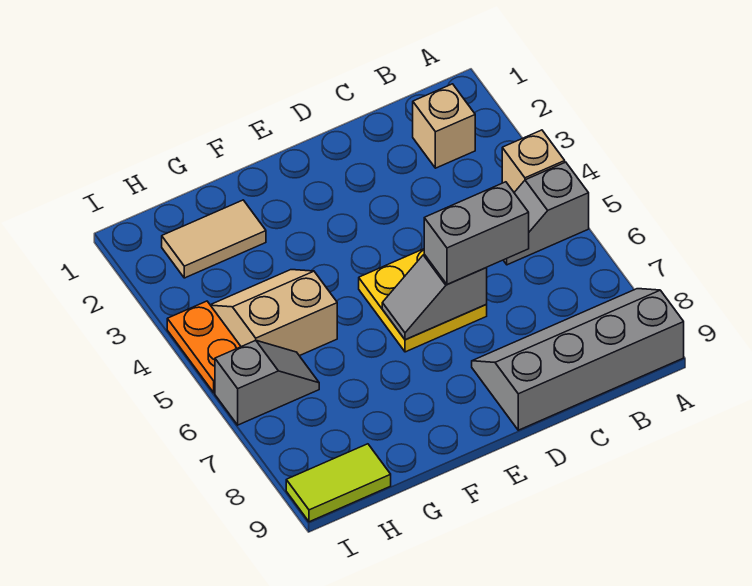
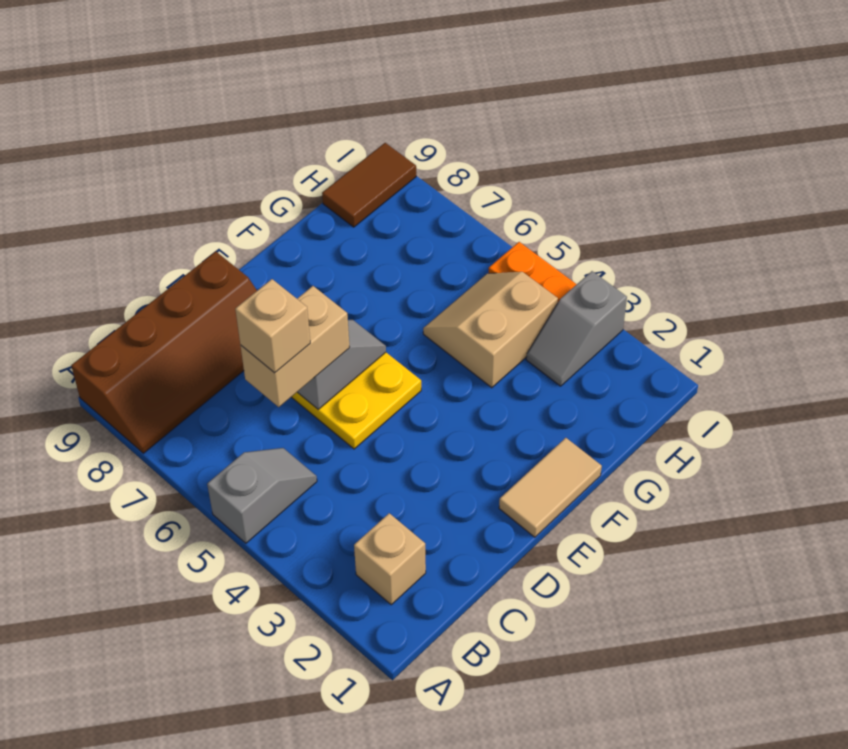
tan brick A4 level 1 -> tan brick C6 level 4
grey slope A8:D9 level 1 top 9 -> brown slope A8:D9 level 1 top 9
grey brick C6:D6 level 3 -> tan brick C6:D6 level 3
tan tile G2:H2 level 1 -> tan tile E1:F1 level 1
tan slope G4:H5 level 1 top 5 -> tan slope G4:H5 level 1 top 4
grey slope H6:I6 level 1 top I -> grey slope H3:I3 level 1 top I
lime tile H9:I9 level 1 -> brown tile H9:I9 level 1

